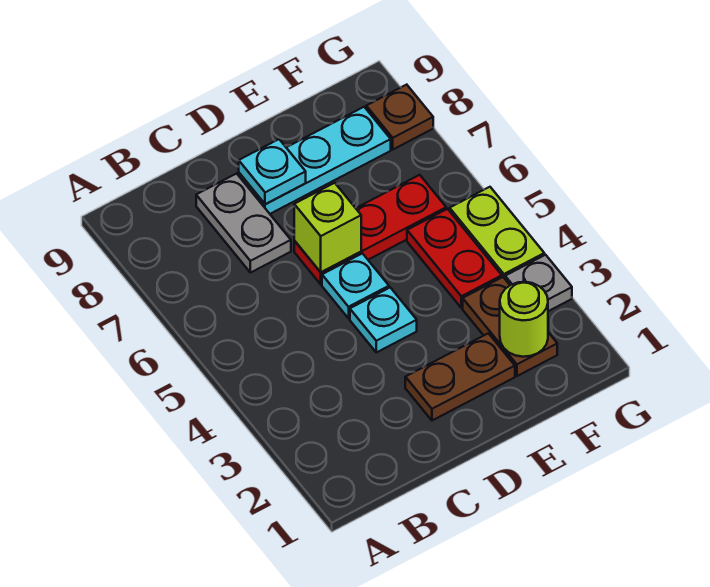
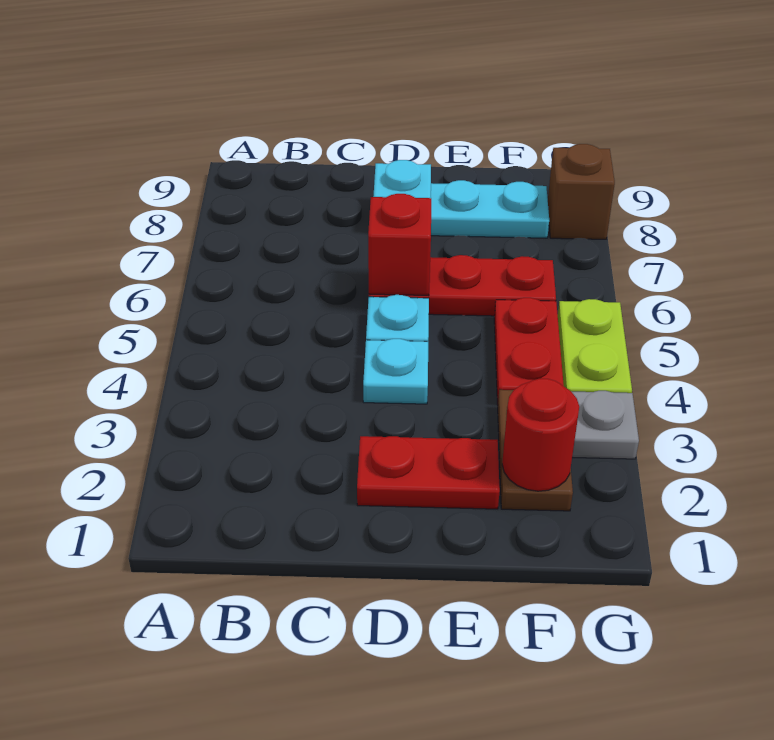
grey plate C7:C8 level 1 -> none
brown plate D2:E2 level 1 -> red plate D2:E2 level 1
lime brick D6 level 2 -> red brick D6 level 2
lime round brick F2 level 2 -> red round brick F2 level 2
brown plate G8 level 1 -> brown brick G8 level 1

